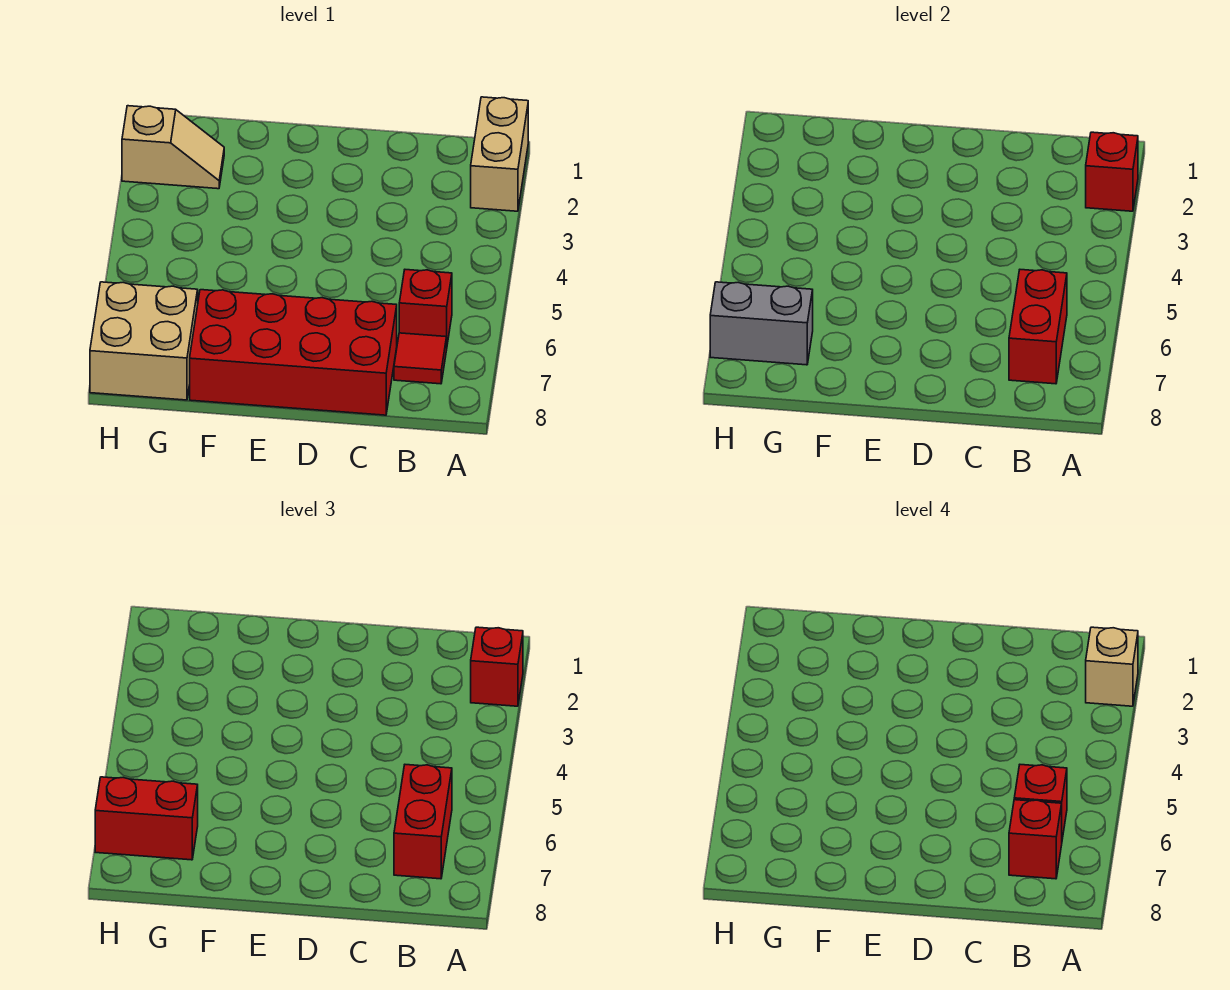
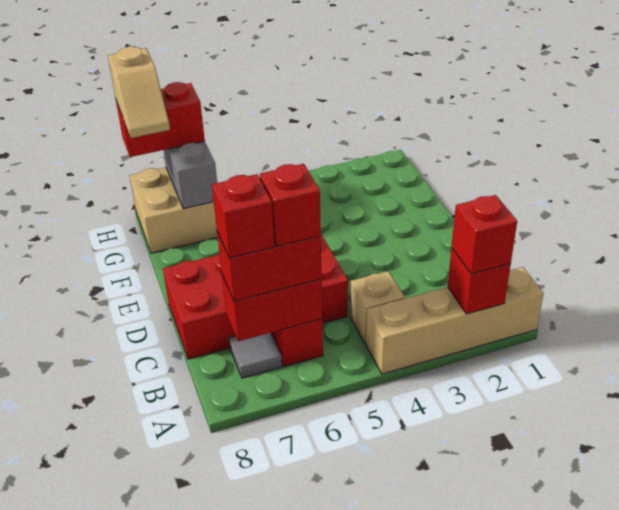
tan brick A1:A2 level 1 -> tan brick A1:A4 level 1
tan brick A2 level 4 -> tan brick B4 level 1
red tile B7 level 1 -> grey tile B7 level 1
red brick C7:F8 level 1 -> red brick C5:D8 level 1
tan slope G2:H2 level 1 top H -> tan slope G8:H8 level 4 top H
red brick G7:H7 level 3 -> red brick H7:H8 level 3

